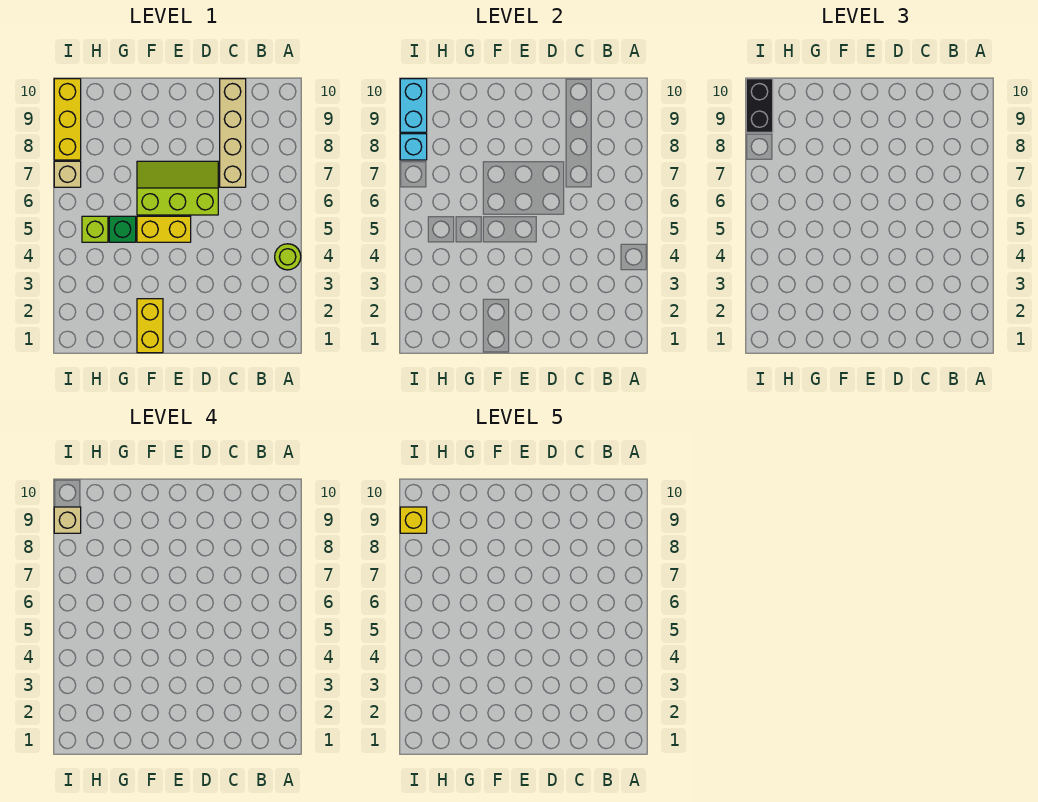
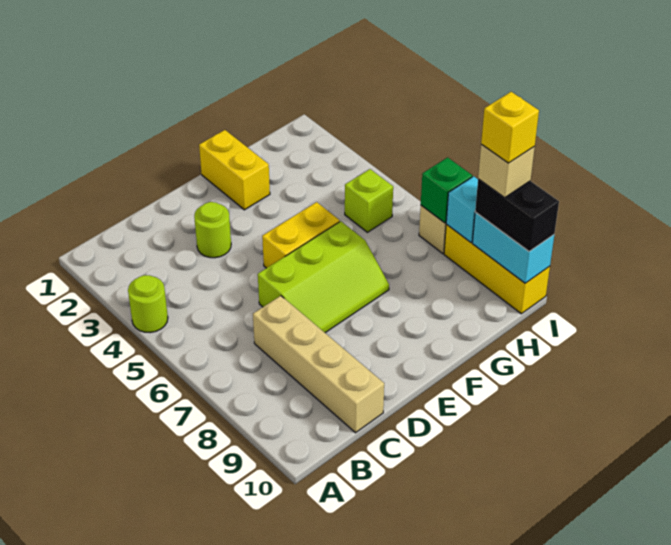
none -> lime round brick D3 level 1
green brick G5 level 1 -> green brick I7 level 2

